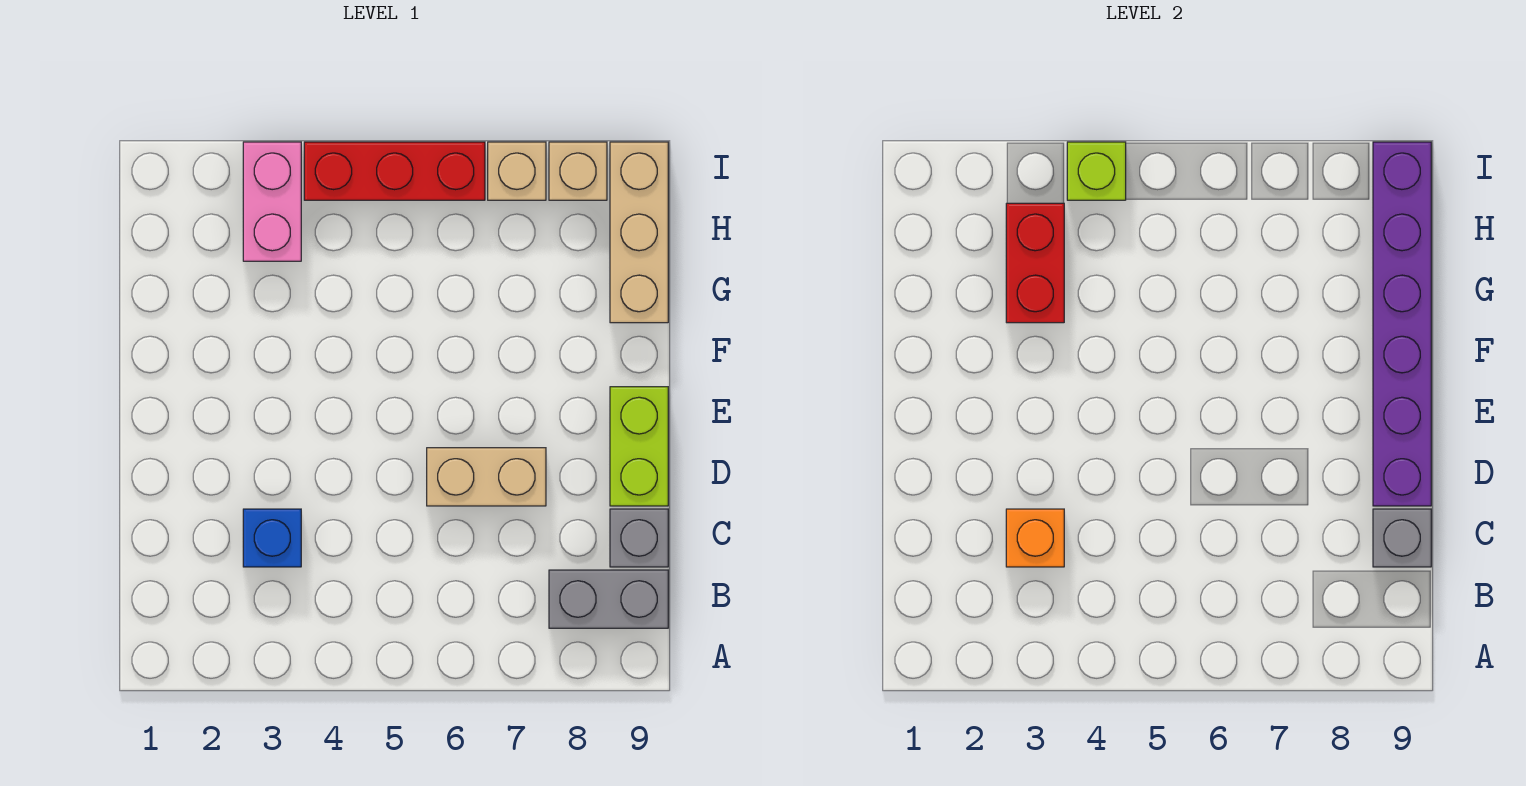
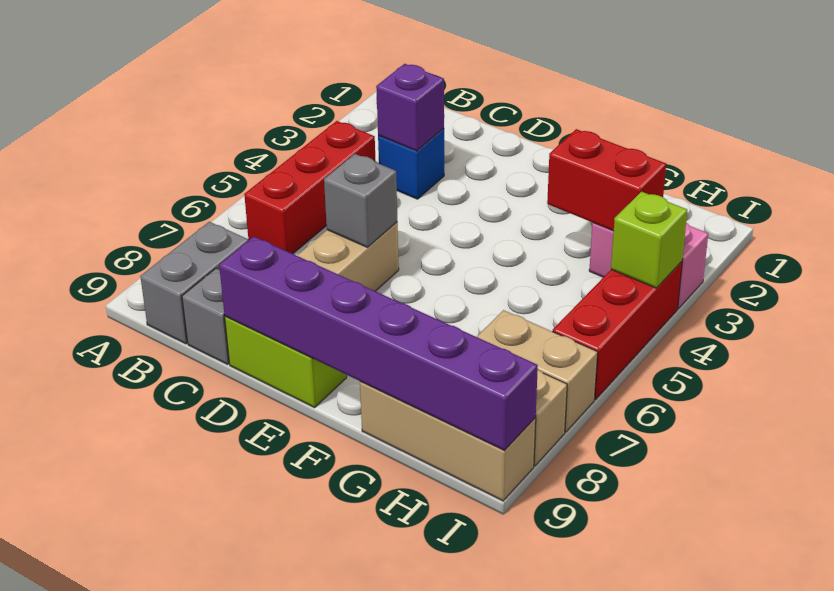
none -> red brick B4:B6 level 1
orange brick C3 level 2 -> purple brick C3 level 2
grey brick C9 level 2 -> grey brick D6 level 2
tan brick I7 level 1 -> tan brick H7:I7 level 1

